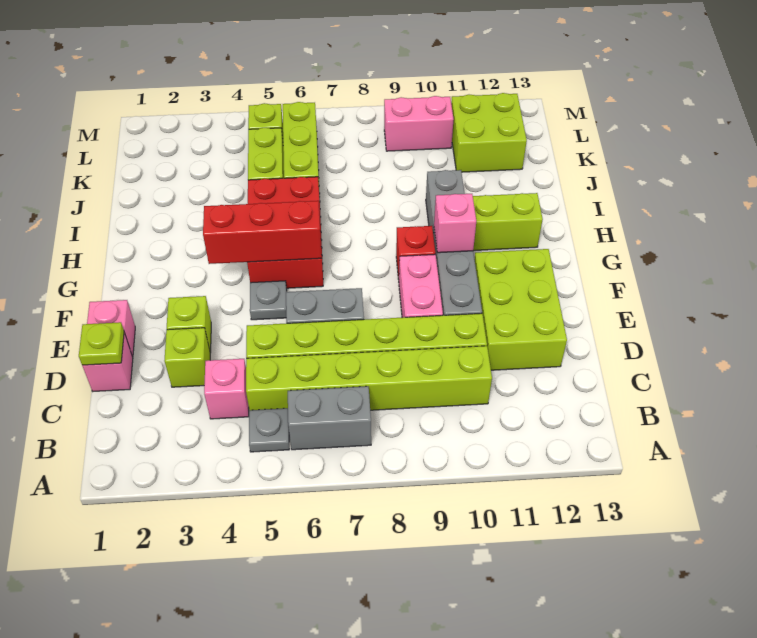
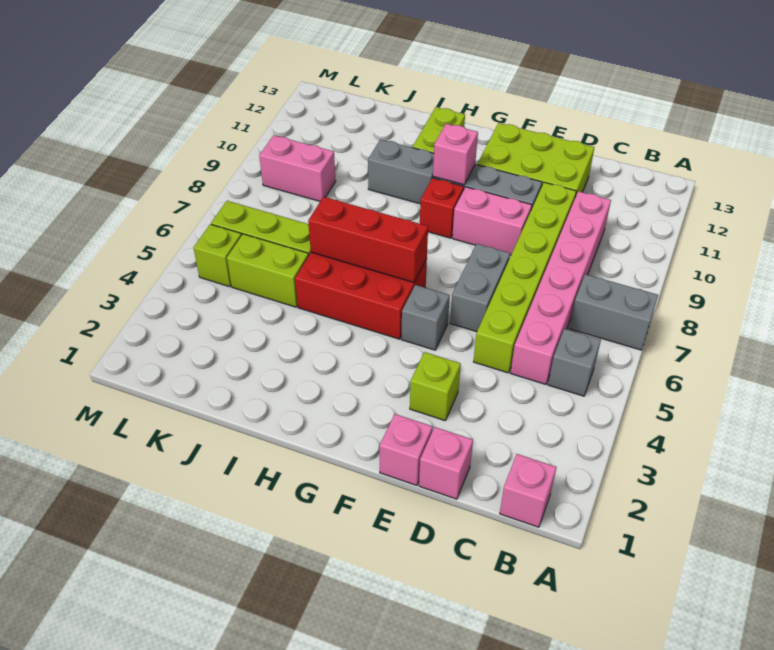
grey plate B5 level 1 -> grey brick B5 level 1
grey brick B6:B7 level 1 -> grey brick A7:B7 level 1
pink brick C4 level 1 -> pink brick B1 level 1
lime brick C5:C10 level 1 -> pink brick C5:C10 level 1
lime plate D1 level 2 -> none
lime brick D3 level 1 -> none
grey plate F5 level 1 -> grey brick F5 level 1
red brick G4:G6 level 2 -> red brick G6:I6 level 2
lime brick K11:L12 level 1 -> none
pink brick L9:L10 level 1 -> pink brick K9:L9 level 1

